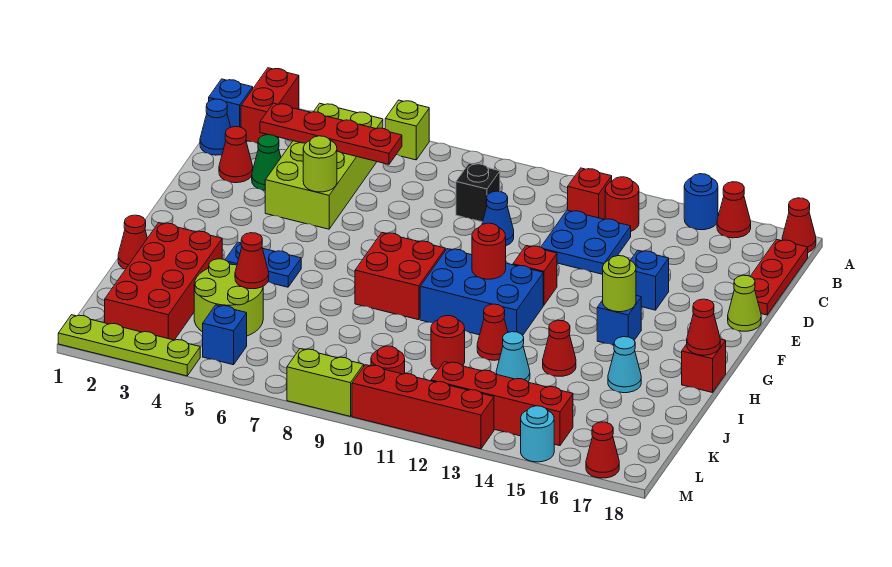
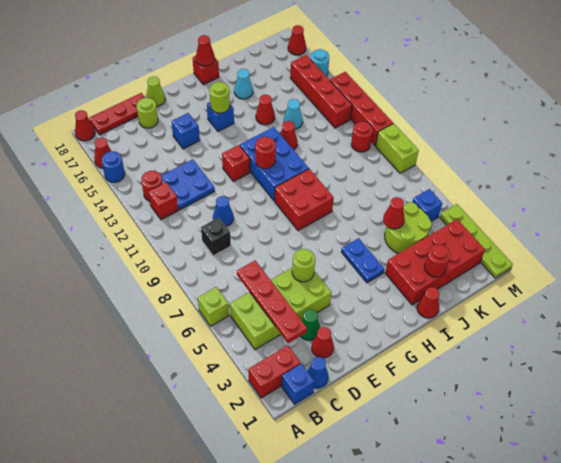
none -> lime round brick D17 level 1
red round brick J11 level 1 -> red round brick J2 level 2

